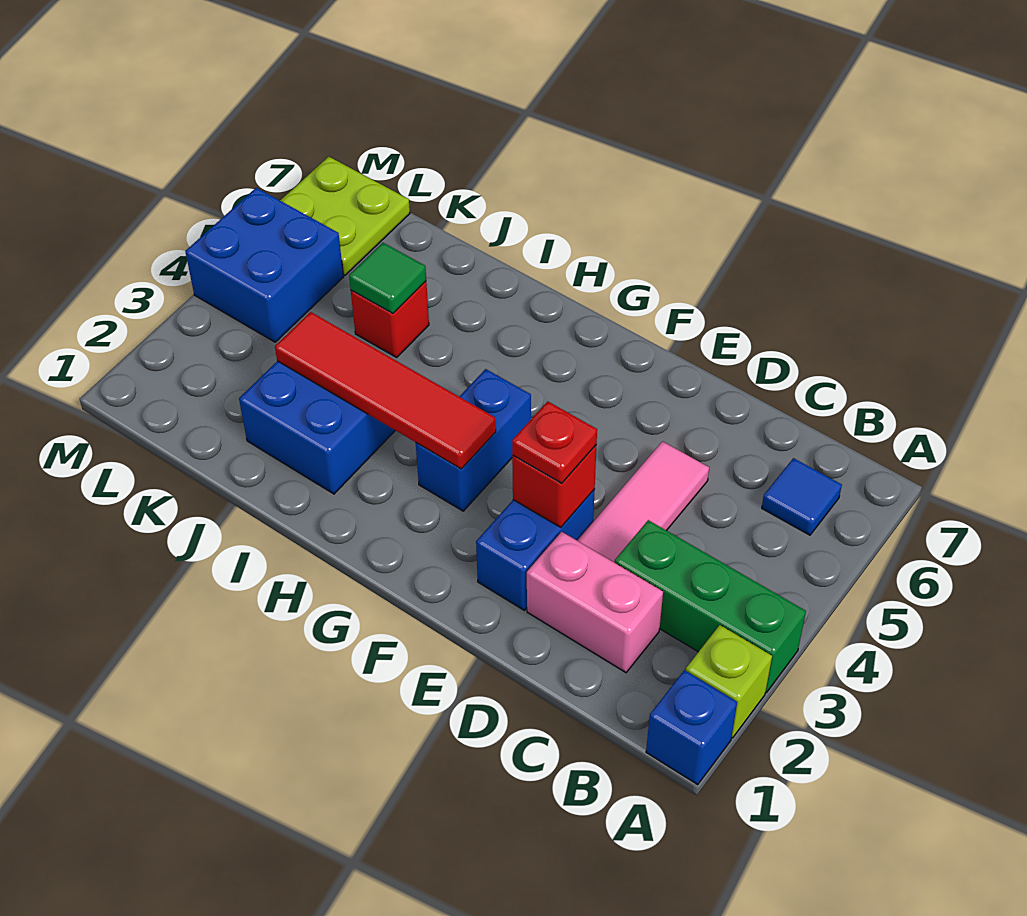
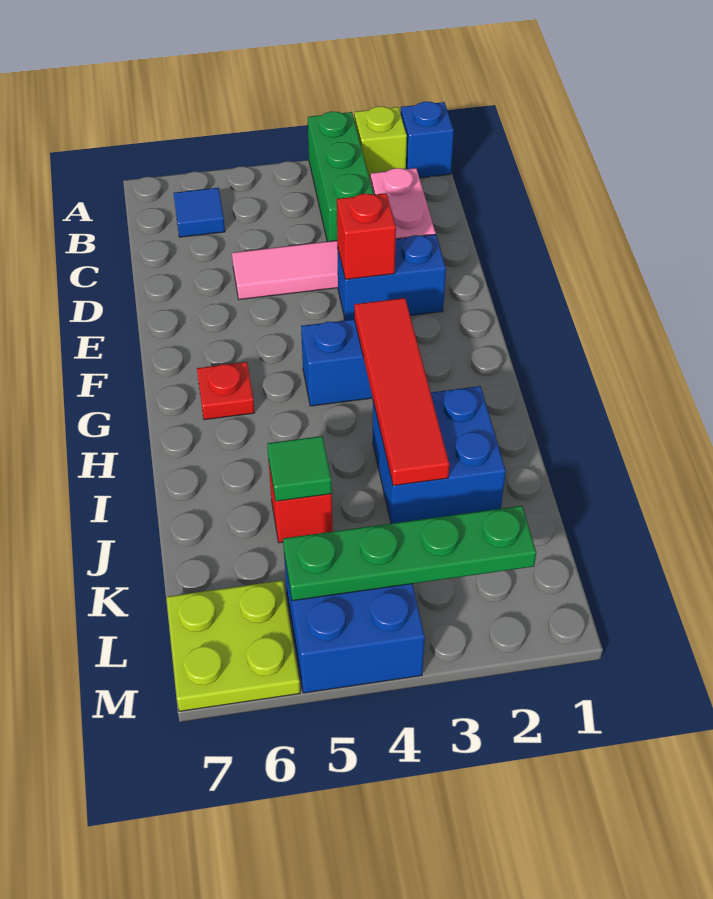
red plate E3 level 3 -> red plate G6 level 1
none -> green plate L2:L5 level 2

